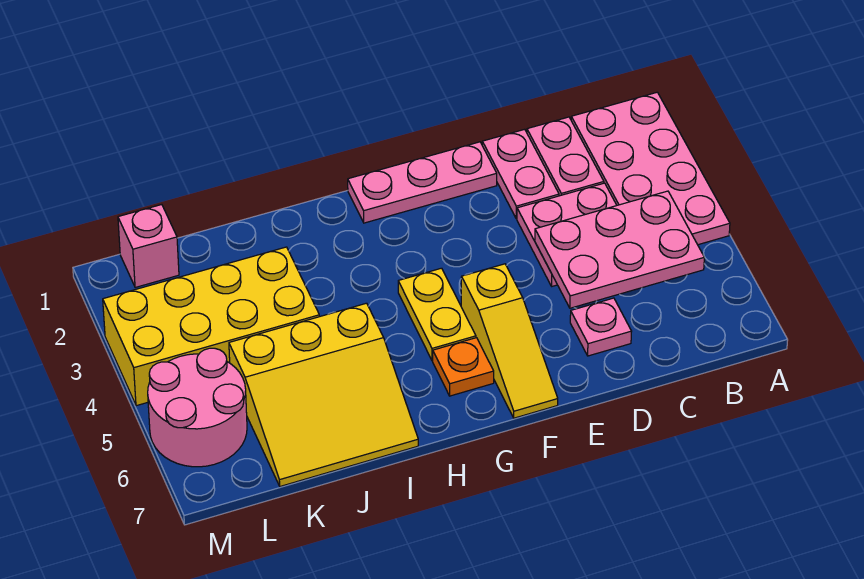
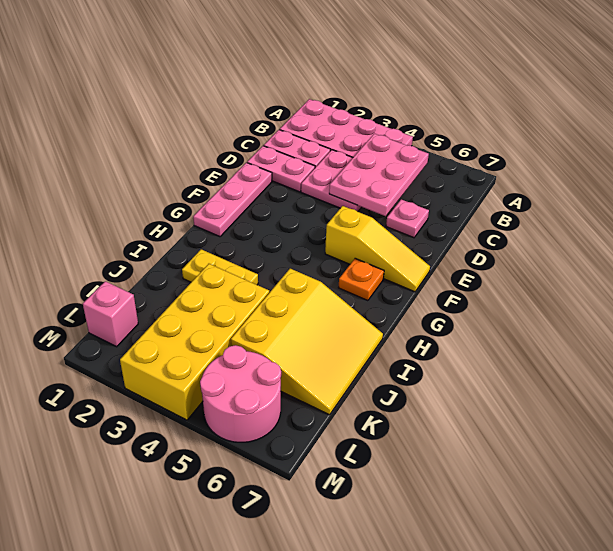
yellow plate G4:G5 level 1 -> yellow plate I2:I3 level 1

